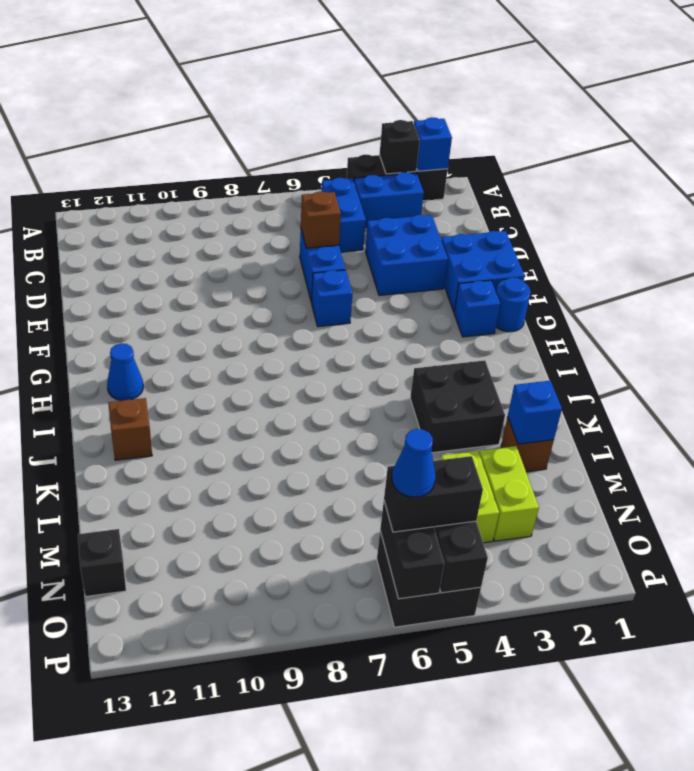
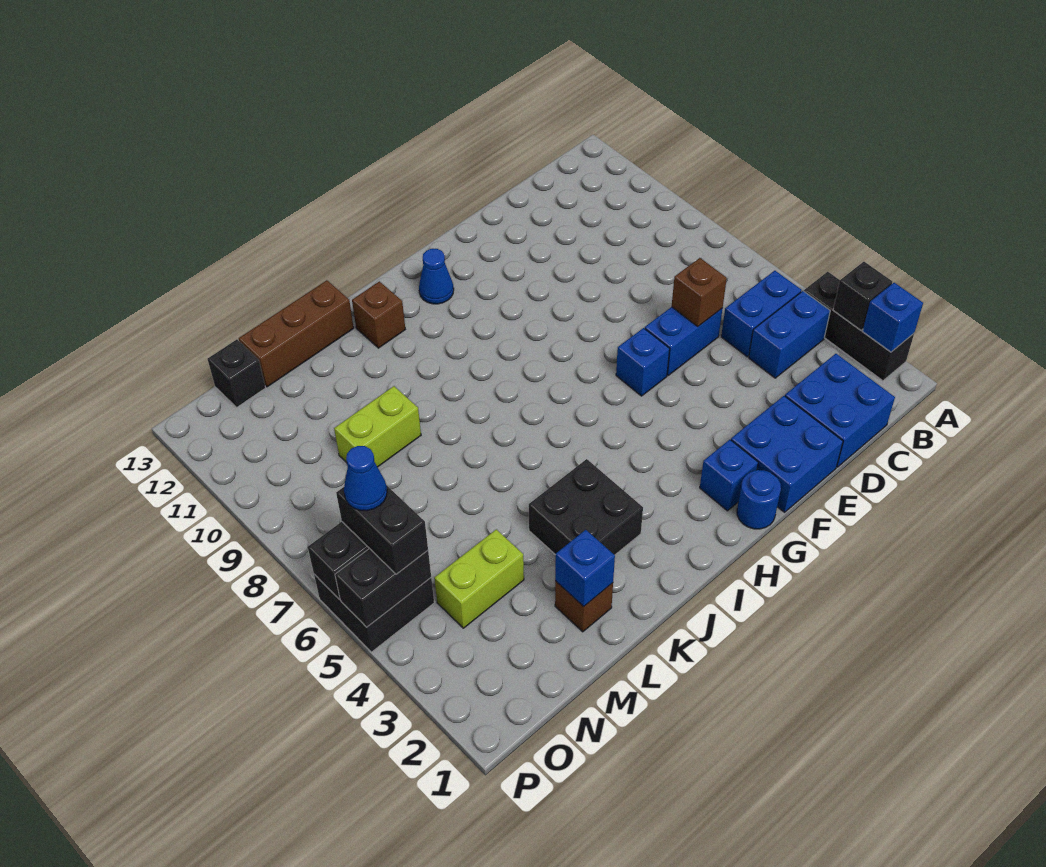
blue brick B3:B4 level 1 -> blue brick B4:C4 level 1
blue brick D3:E4 level 1 -> blue brick C1:D2 level 1
none -> brown brick K13:M13 level 1
lime brick M3:N3 level 1 -> lime brick L9:M9 level 1

